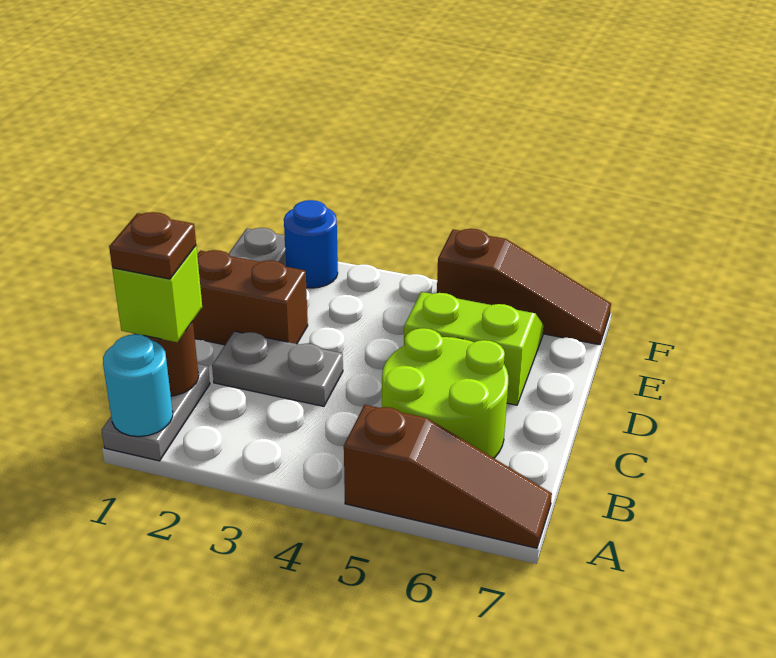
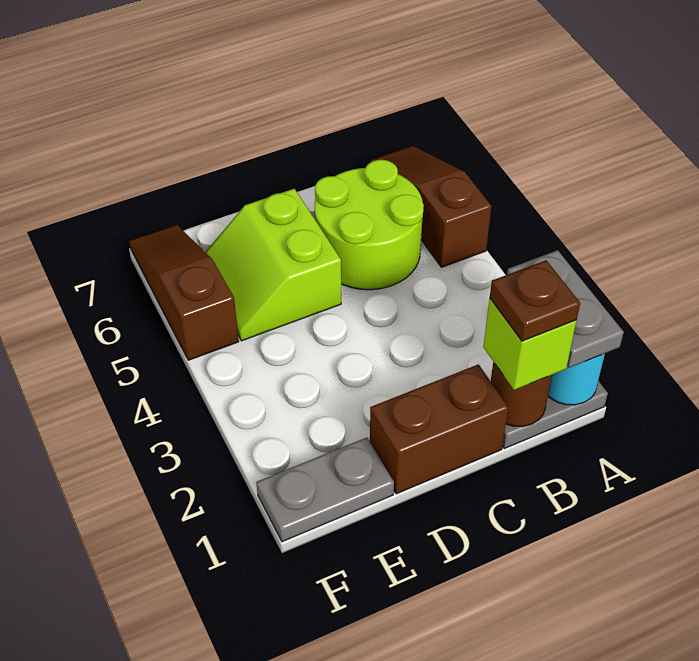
grey plate C2:C3 level 1 -> grey plate A1:A2 level 3
brown brick D1:D2 level 1 -> brown brick C1:D1 level 1
blue round brick F2 level 1 -> none

